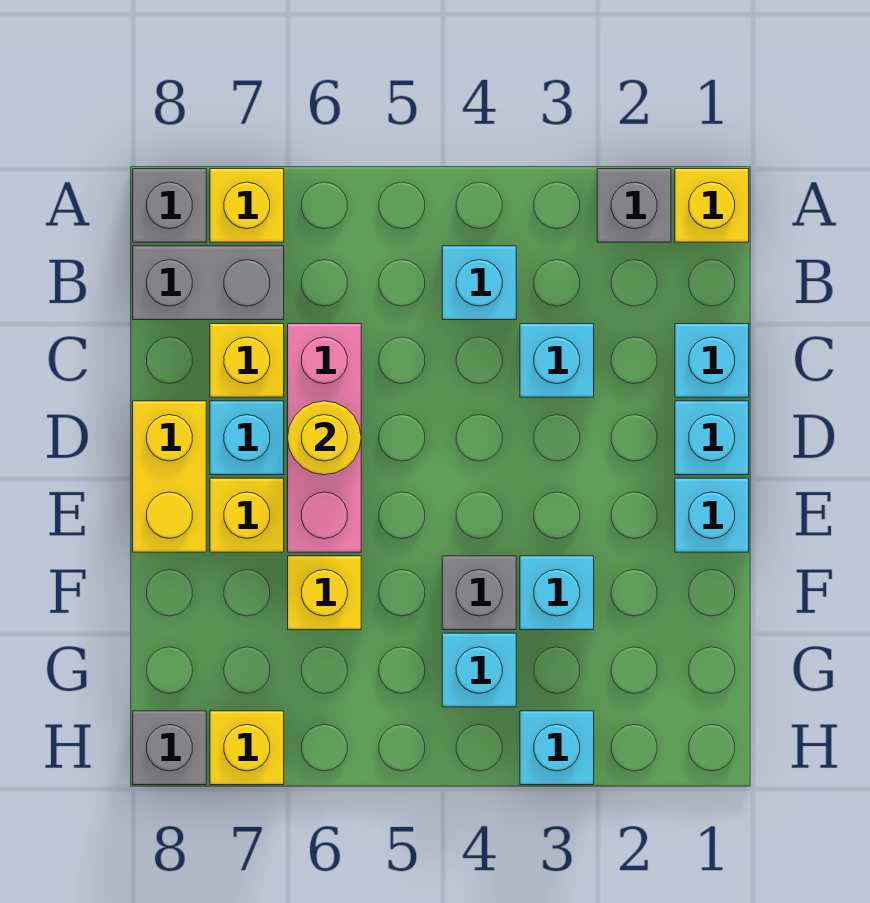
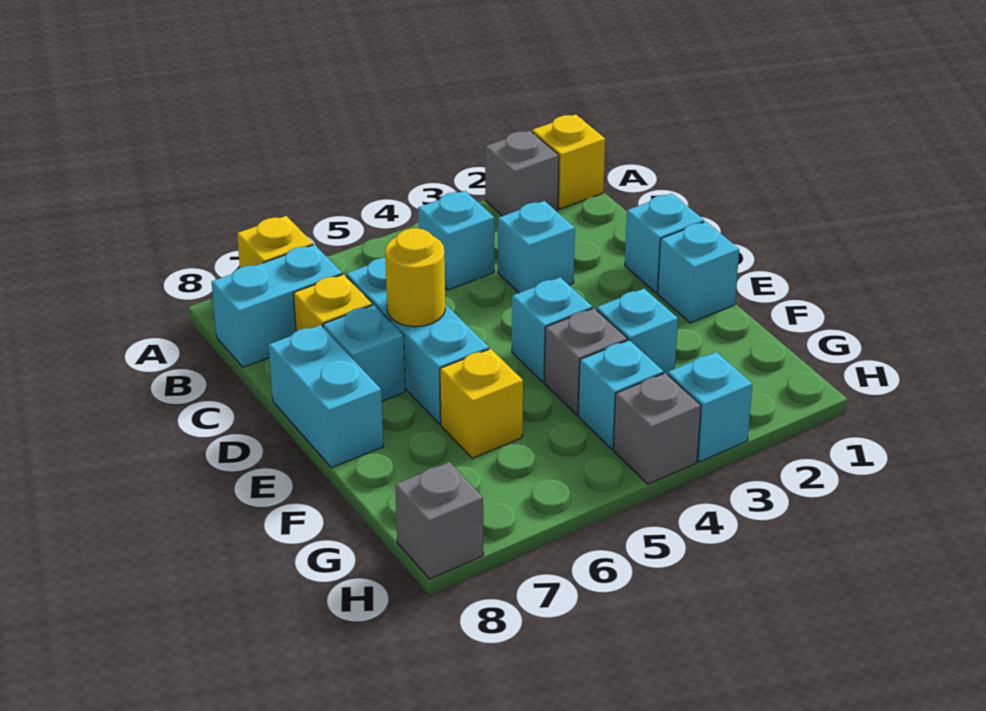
grey brick A8 level 1 -> grey brick H4 level 1
grey brick B7:B8 level 1 -> cyan brick B7:B8 level 1
cyan brick C1 level 1 -> cyan brick E4 level 1
pink brick C6:E6 level 1 -> cyan brick C6:E6 level 1
yellow brick D8:E8 level 1 -> cyan brick D8:E8 level 1
yellow brick E7 level 1 -> none
yellow brick H7 level 1 -> none

